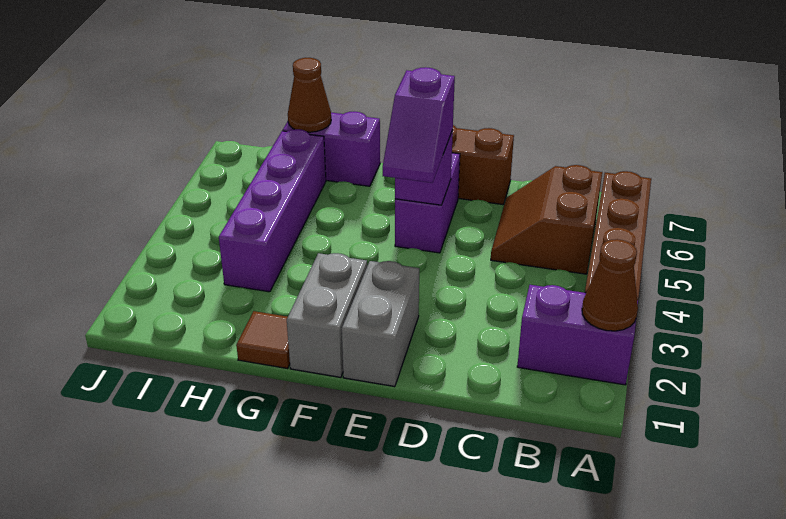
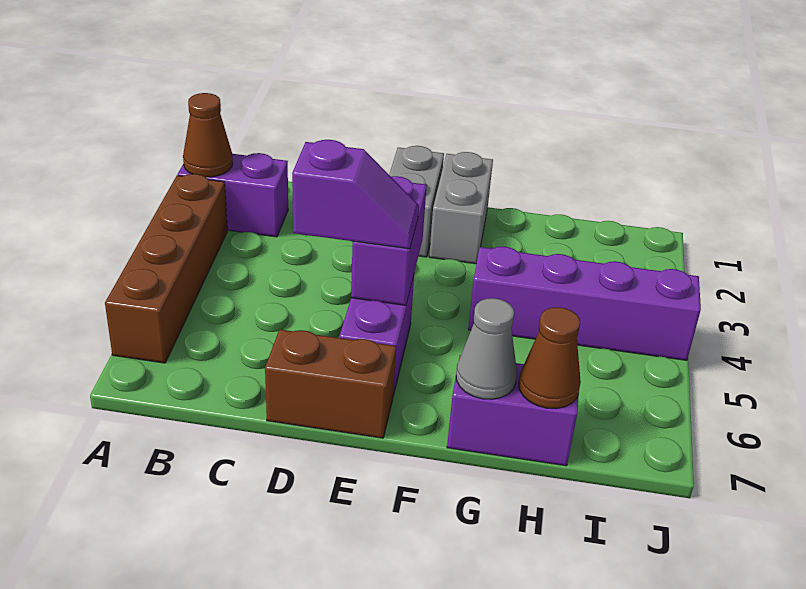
brown slope B5:C6 level 1 top B -> none
purple slope E4:E5 level 3 top 5 -> purple slope D5:E5 level 3 top D
purple brick E5 level 2 -> purple brick E4:E5 level 2
brown tile G1 level 1 -> none
none -> grey cone G7 level 2
purple brick H3:H6 level 1 -> purple brick G4:J4 level 1

